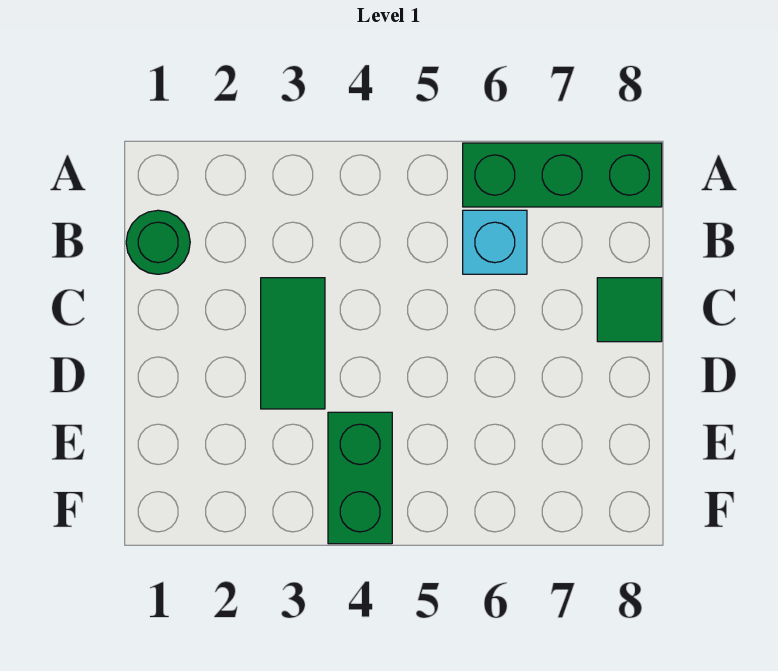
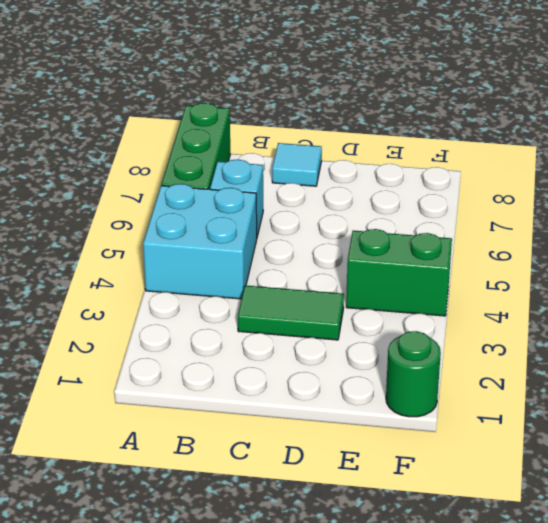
none -> cyan brick A4:B5 level 1
green round brick B1 level 1 -> green round brick F1 level 1
green tile C8 level 1 -> cyan tile C8 level 1

